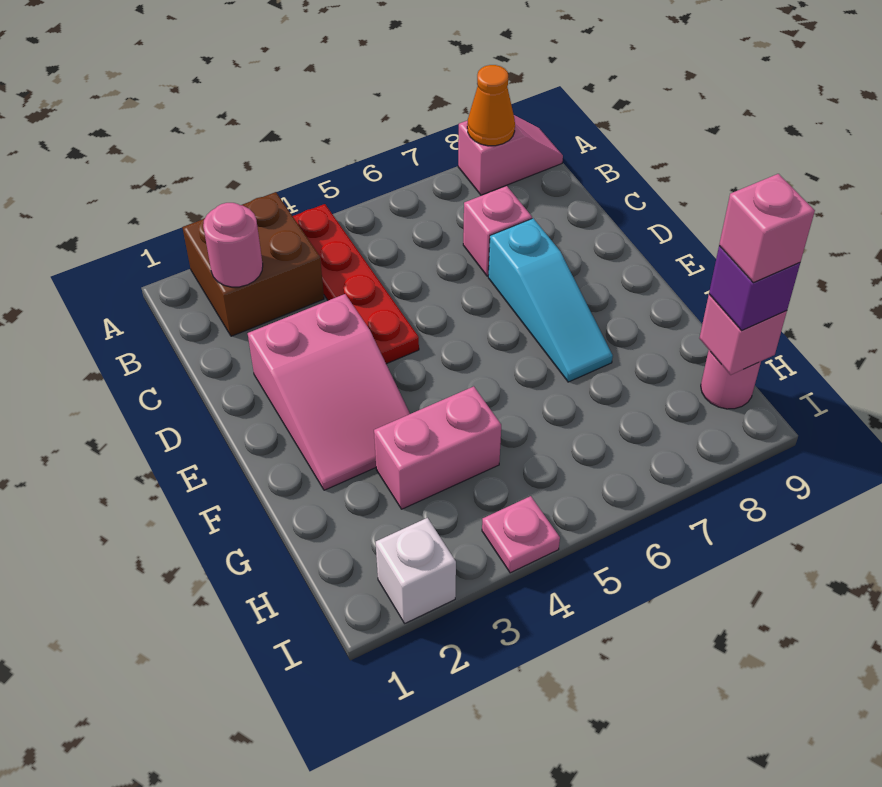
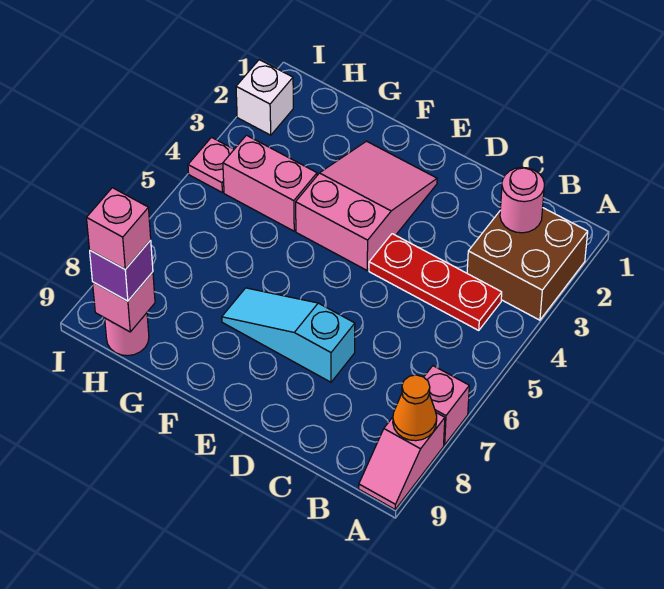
red plate A4:D4 level 1 -> red plate B4:D4 level 1
pink brick C7 level 1 -> pink brick A7 level 1
pink slope D2:F3 level 1 top D -> pink slope E2:F4 level 1 top 4
pink brick G3:G4 level 1 -> pink brick G4:H4 level 1

